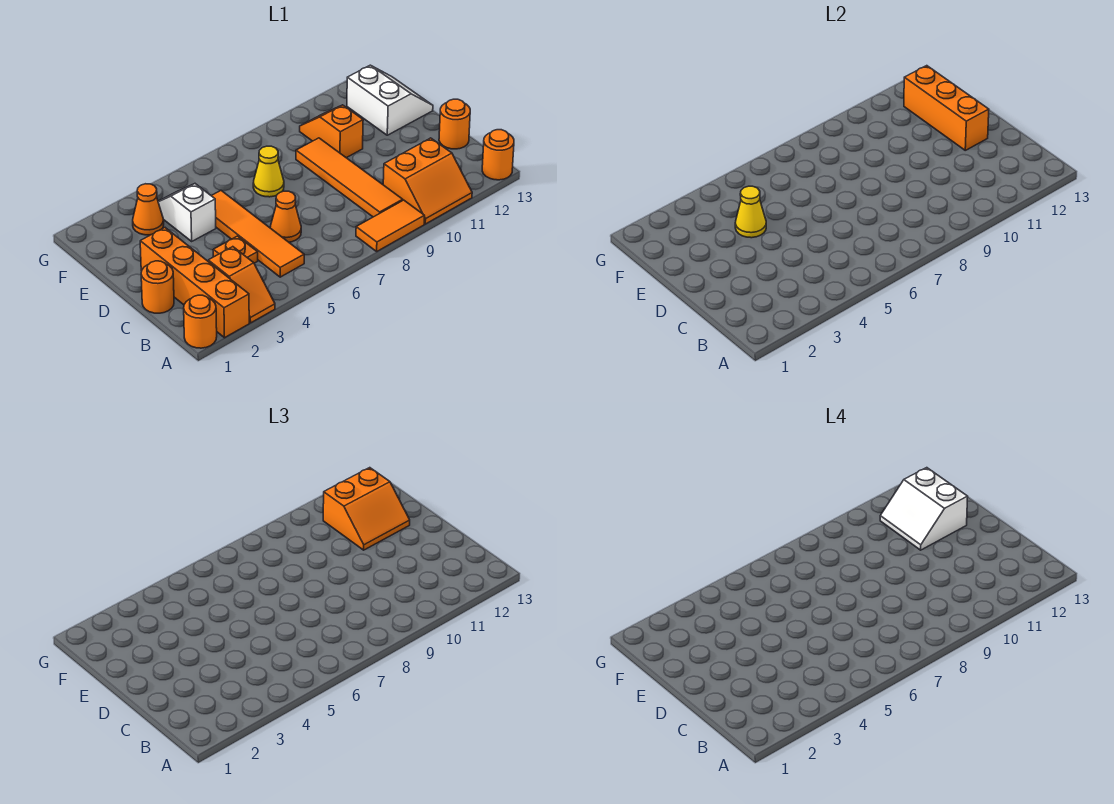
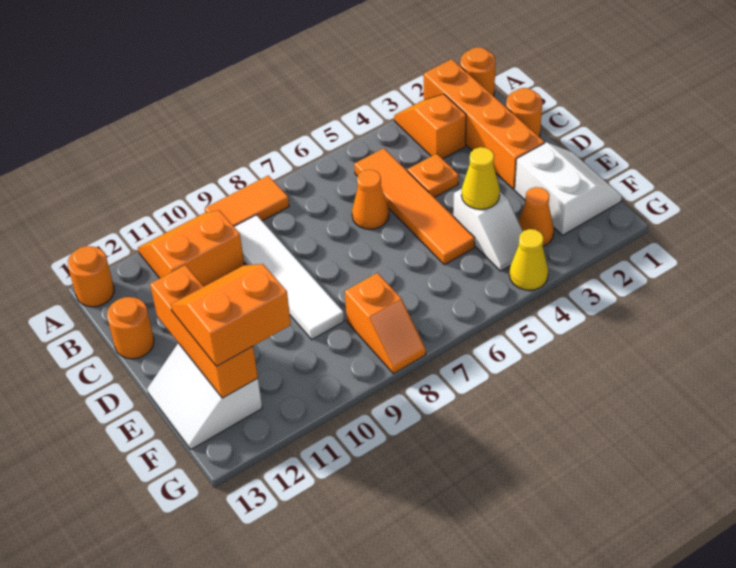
orange tile B9:E9 level 1 -> white tile B9:E9 level 1
yellow cone E7 level 1 -> yellow cone G4 level 1
orange slope E10:F10 level 1 top E -> orange slope F8:G8 level 1 top F
white slope E11:F12 level 4 top 12 -> white slope E1:F2 level 1 top 2

